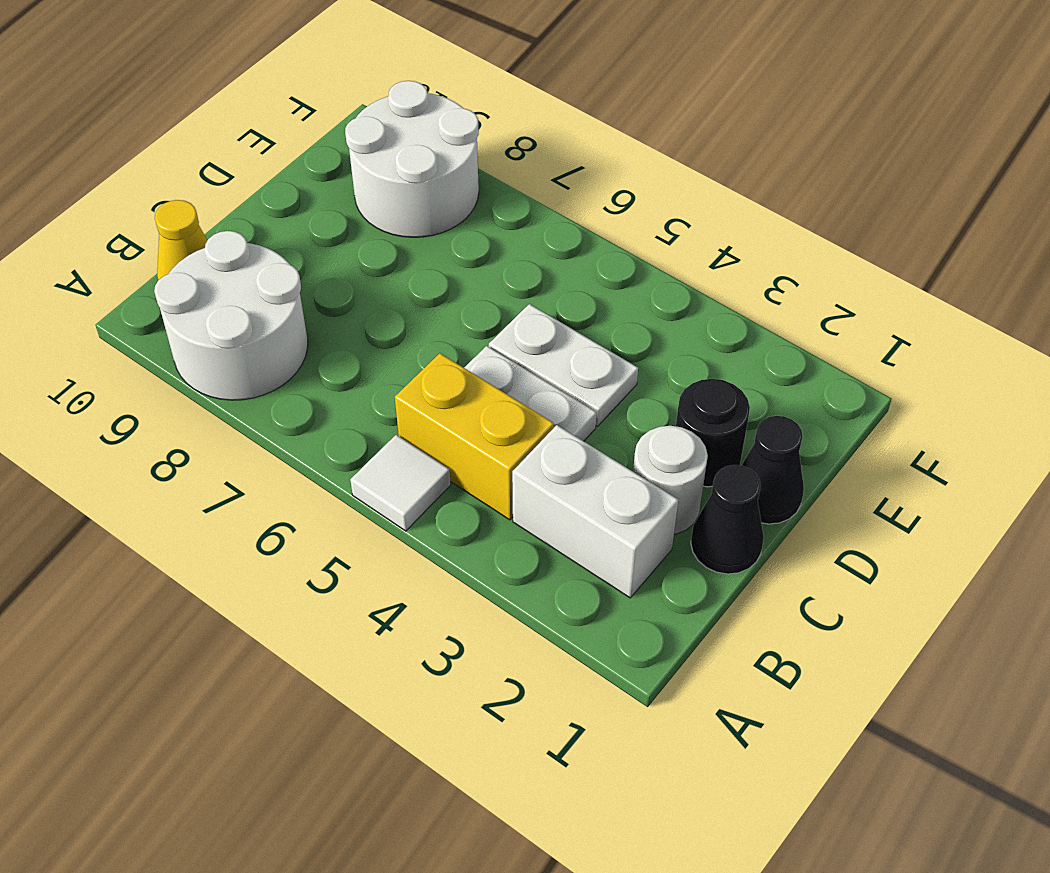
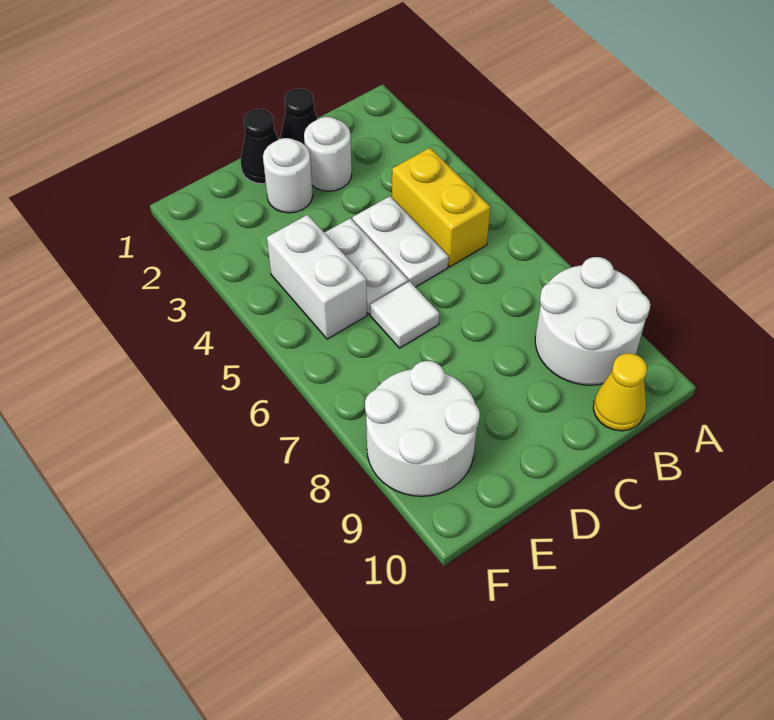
white tile A5 level 1 -> white tile D6 level 1
white brick B2:B3 level 1 -> white brick E4:E5 level 1
black round brick D2 level 1 -> white round brick D2 level 1

